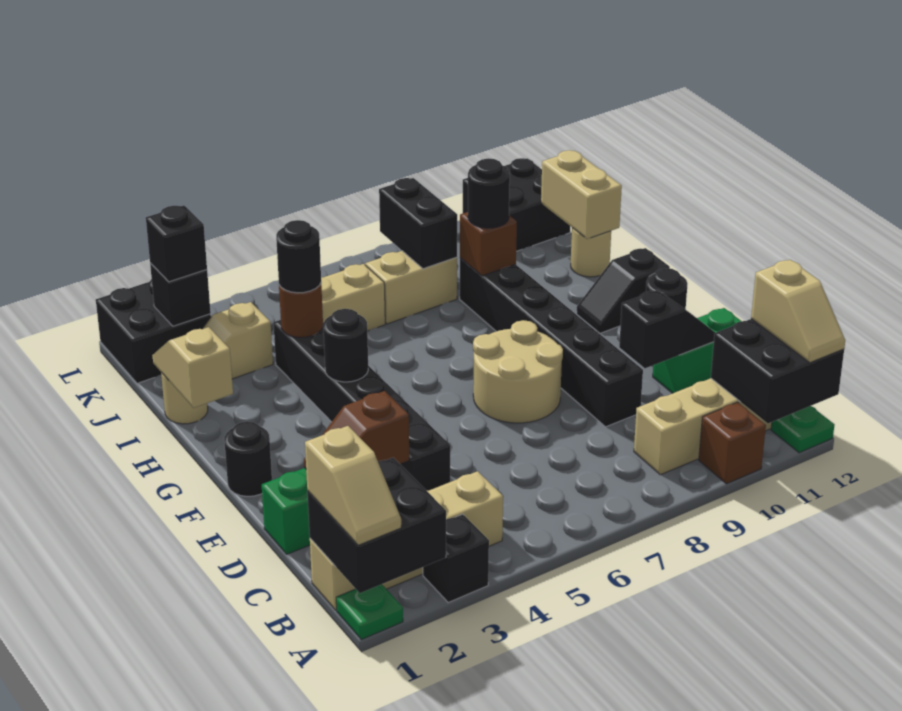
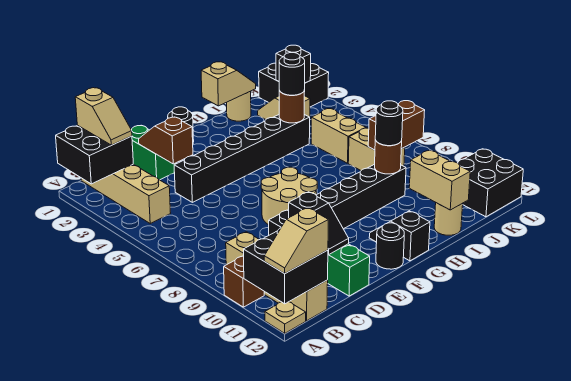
green plate A1 level 1 -> none
tan slope A1:B1 level 3 top B -> tan slope B1:B2 level 3 top 1
black brick A3 level 1 -> none
green plate A12 level 1 -> tan plate A12 level 1
black round brick G4 level 2 -> none
brown brick I9 level 2 -> brown round brick I9 level 2
tan brick I12:J12 level 2 -> tan brick I11:I12 level 2
black brick J8:K8 level 2 -> brown brick J8:K8 level 2
black brick K2 level 3 -> none

